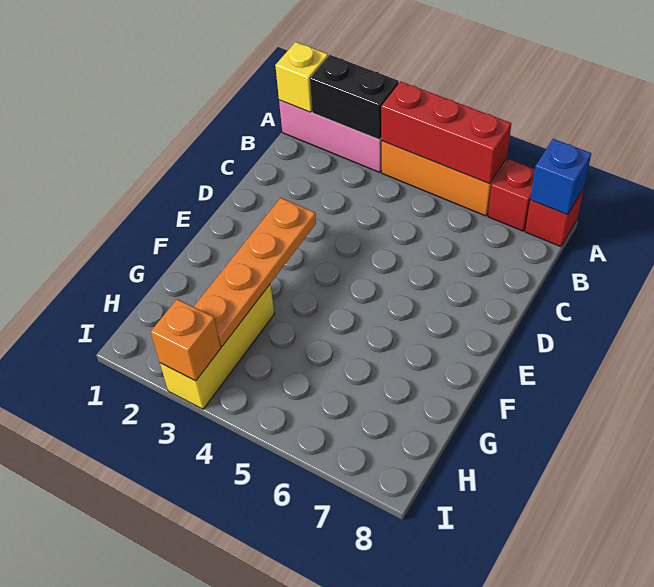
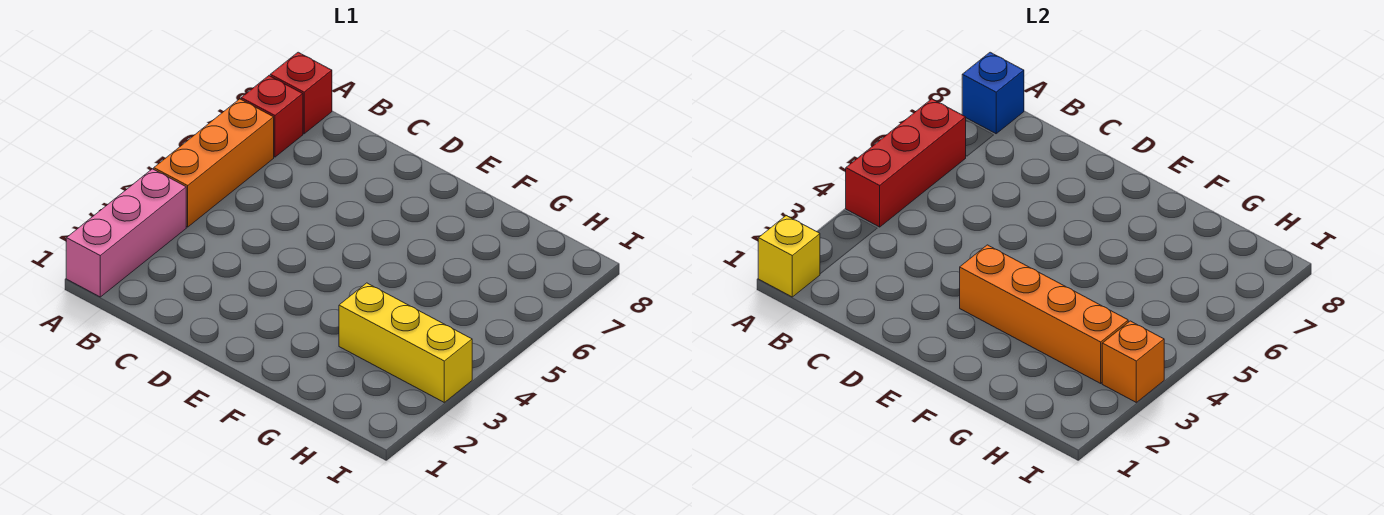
black brick A2:A3 level 2 -> none
orange plate E3:H3 level 2 -> orange brick E3:H3 level 2

